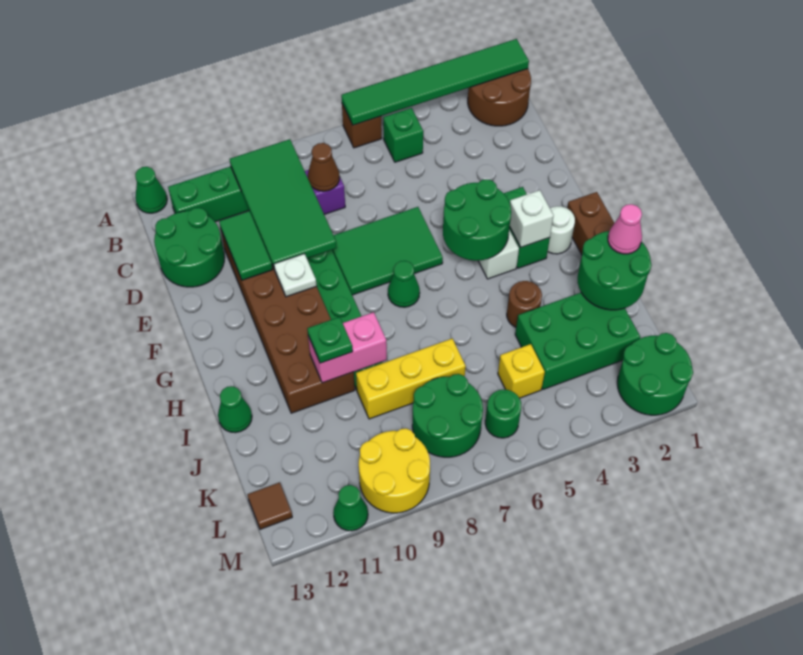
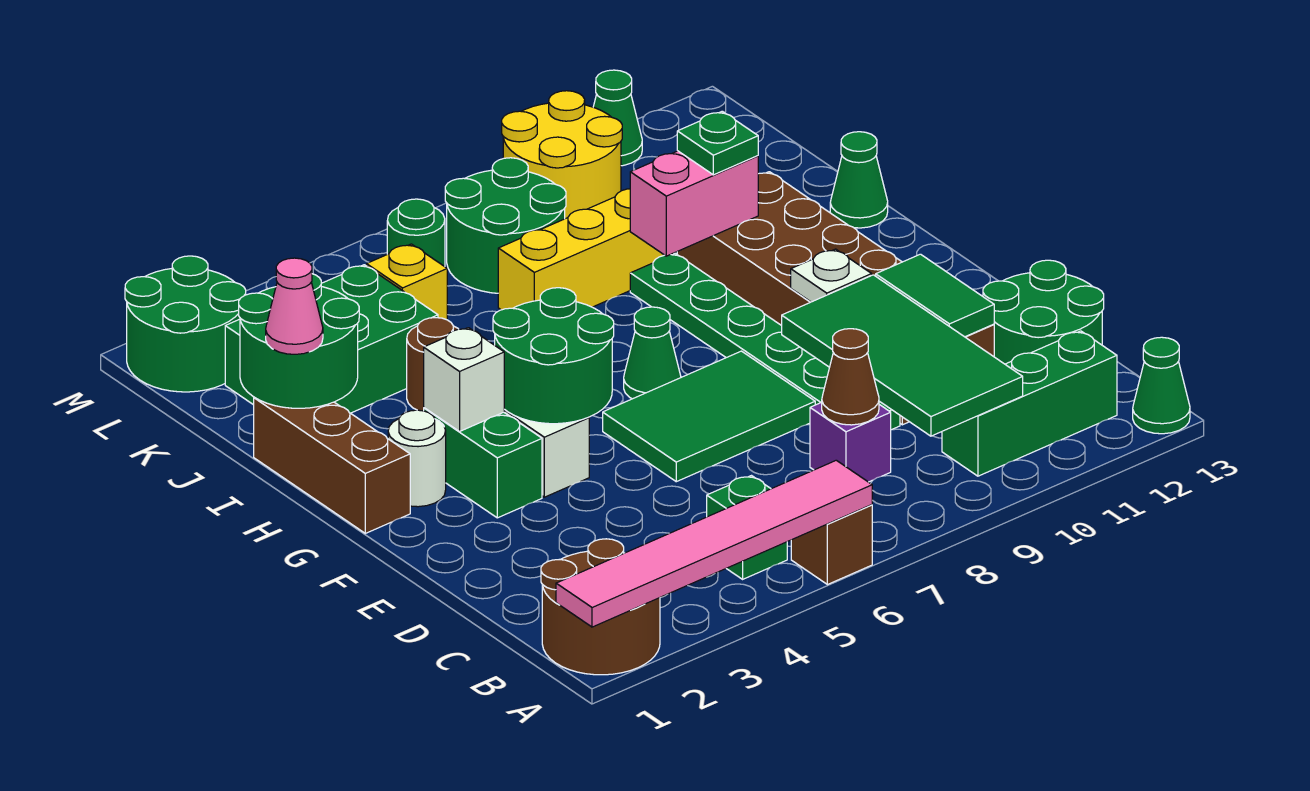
green tile A1:A6 level 2 -> pink tile A1:A6 level 2
brown tile L13 level 1 -> none

